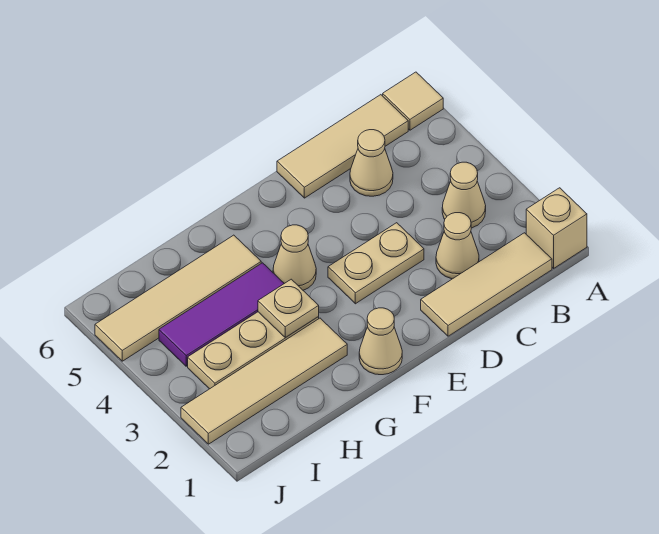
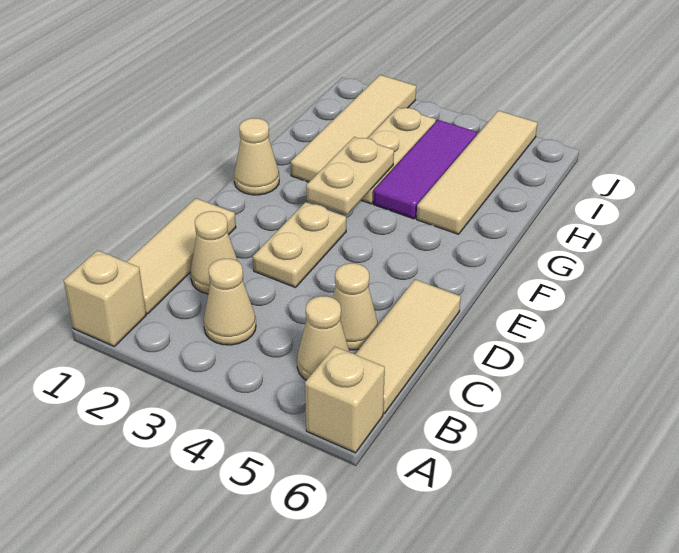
tan tile A6 level 1 -> tan brick A6 level 1
tan cone F4 level 1 -> tan cone B5 level 1
tan plate G3 level 2 -> tan plate F3:G3 level 2

